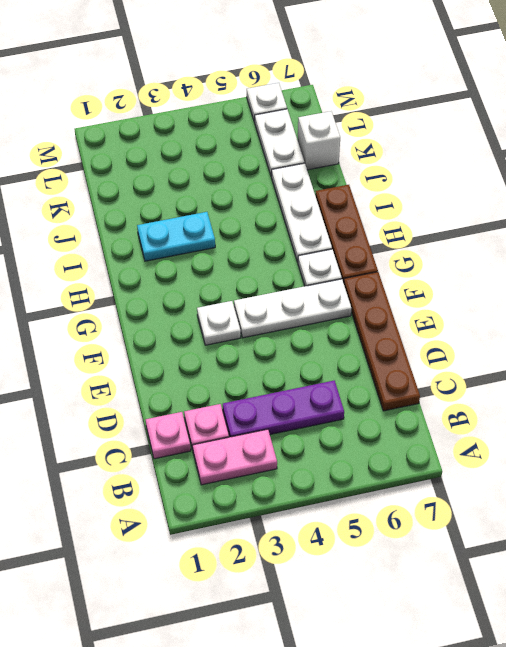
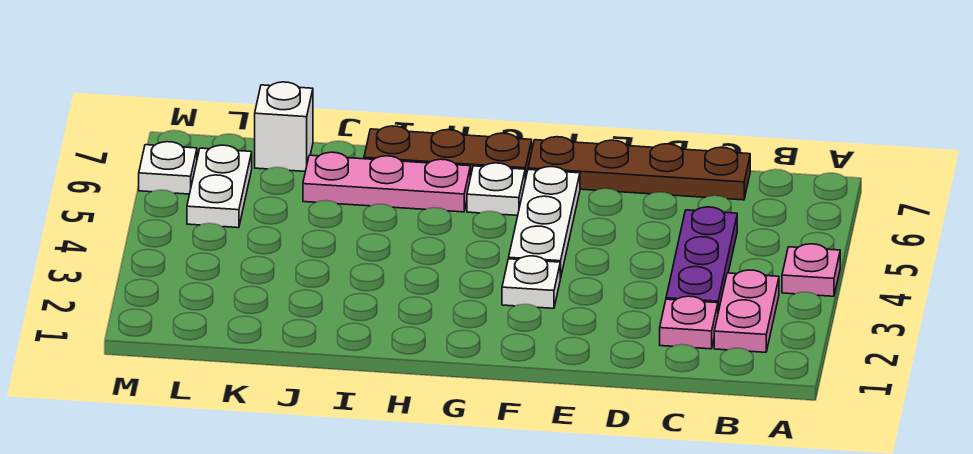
pink plate C1 level 1 -> pink plate A4 level 1
white plate H6:J6 level 1 -> pink plate H6:J6 level 1
cyan plate I2:I3 level 1 -> none
white plate K6:L6 level 1 -> white plate L5:L6 level 1

